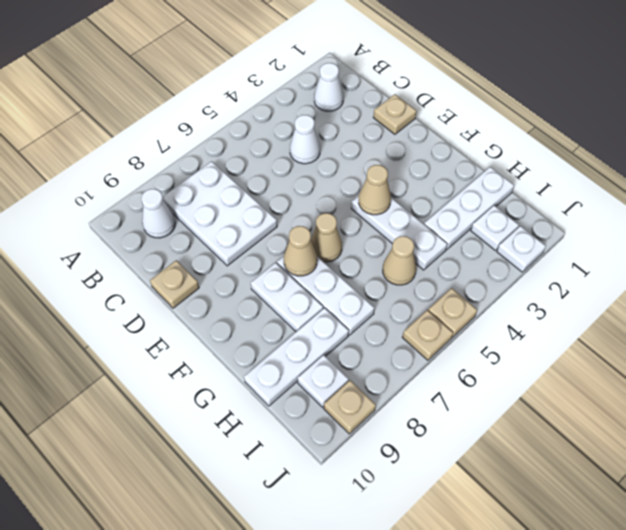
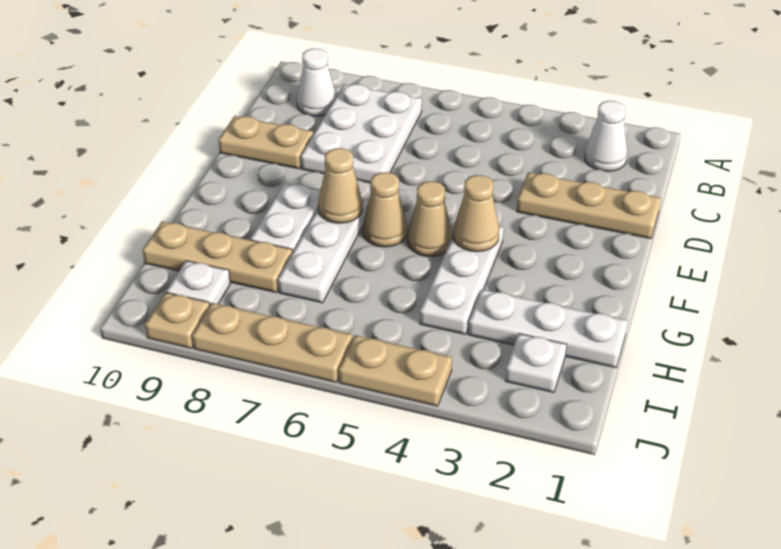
white cone C4 level 1 -> none
tan plate D1 level 1 -> tan plate D1:D3 level 1
tan plate D10 level 1 -> tan plate D9:D10 level 1
tan cone H5 level 1 -> tan cone F5 level 1
white plate H8:H10 level 1 -> tan plate H8:H10 level 1
white plate J2 level 1 -> none
tan plate J5 level 1 -> tan plate J4:J5 level 1
tan plate J6 level 1 -> tan plate J6:J8 level 1

